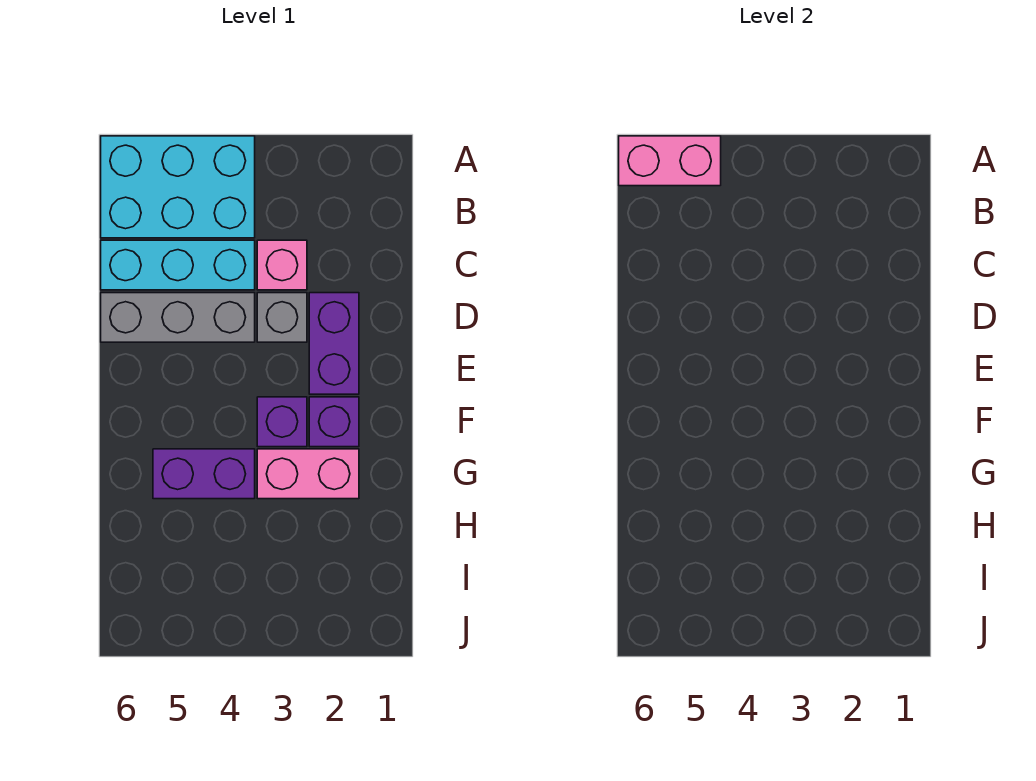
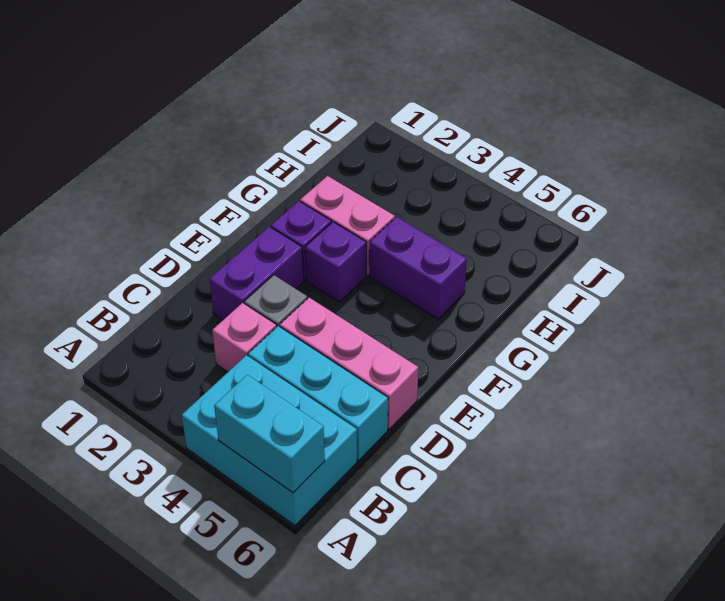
pink brick A5:A6 level 2 -> cyan brick A5:A6 level 2
grey brick D4:D6 level 1 -> pink brick D4:D6 level 1

